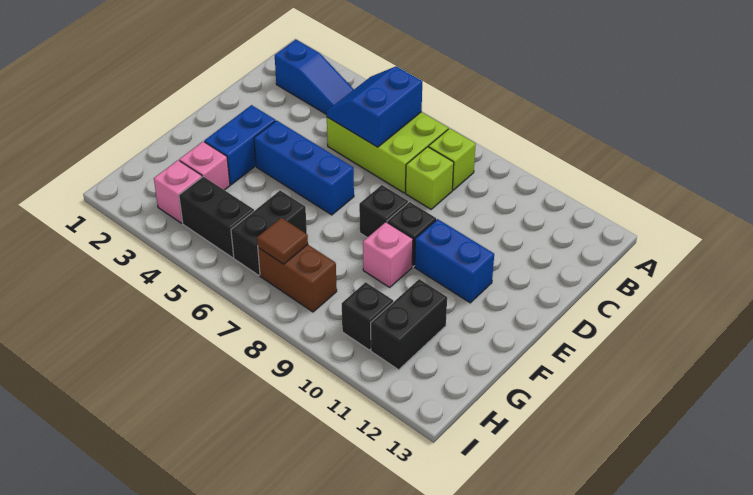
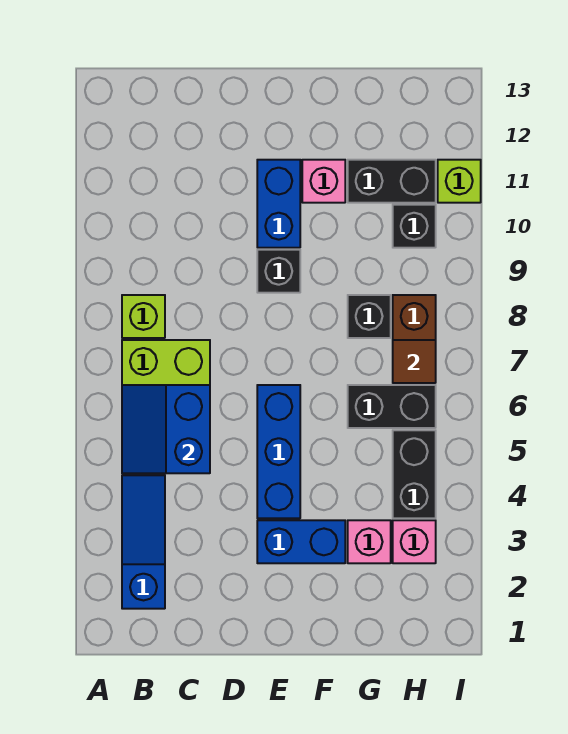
blue slope B5:C6 level 2 top 6 -> blue slope B5:C6 level 2 top C
lime brick C8 level 1 -> lime brick I11 level 1
black brick E8 level 1 -> black brick G8 level 1
pink brick F9 level 1 -> pink brick F11 level 1

